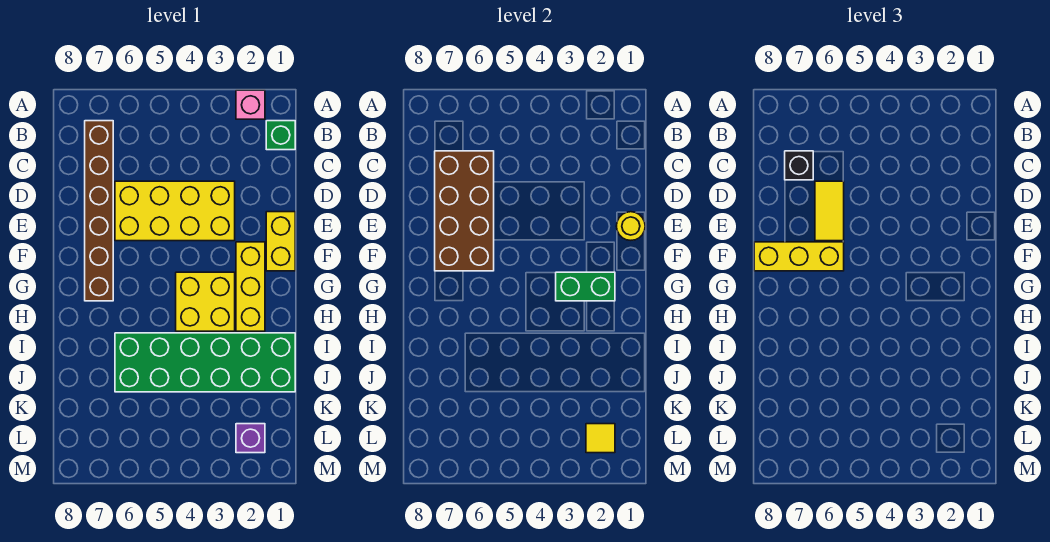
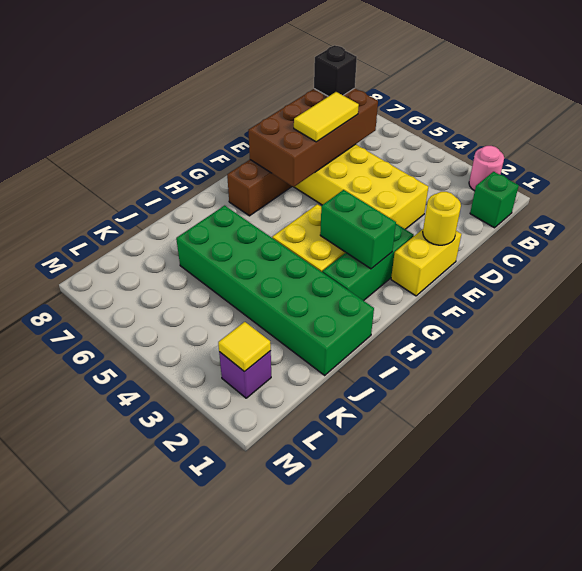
pink brick A2 level 1 -> pink round brick A2 level 1
yellow brick F2:H2 level 1 -> green brick F2:H2 level 1
yellow brick F6:F8 level 3 -> none

